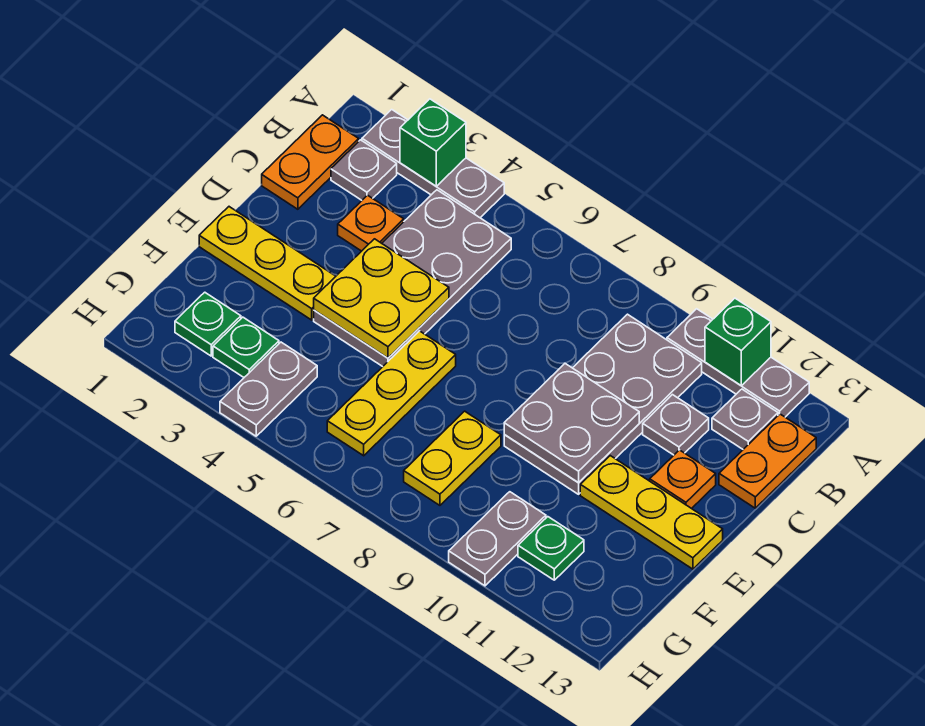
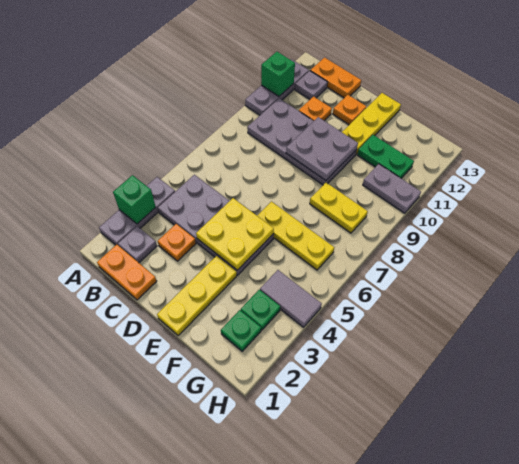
grey plate C11 level 1 -> orange plate C11 level 1
grey plate G4:H4 level 1 -> grey tile G4:H4 level 1
green plate G11 level 1 -> green plate F11:G11 level 1

